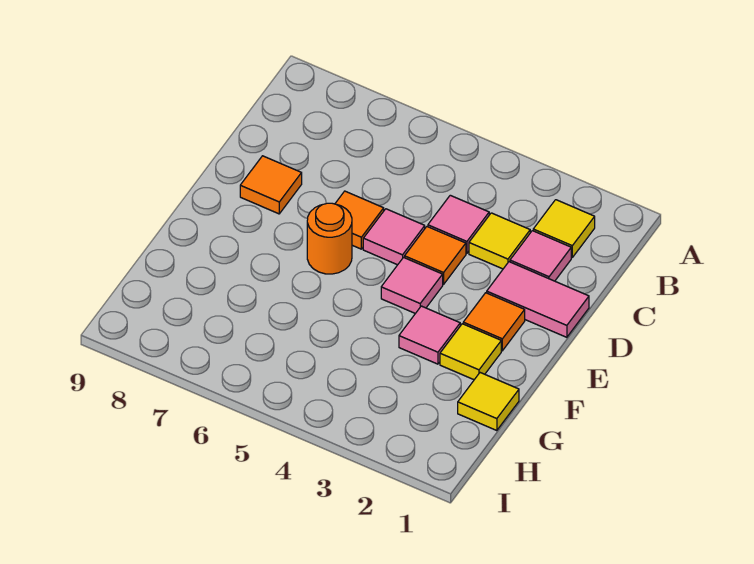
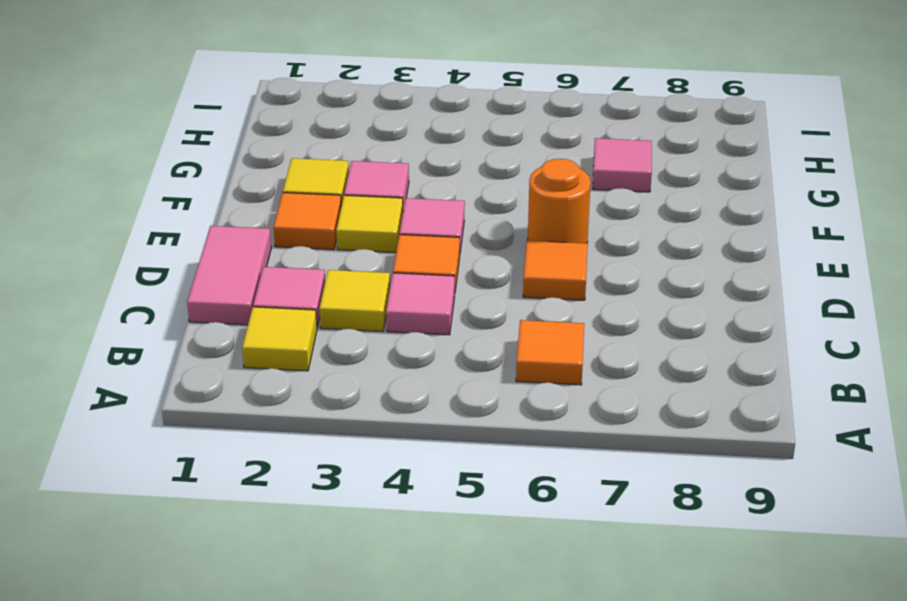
pink tile D1:D2 level 1 -> pink tile C1:D1 level 1
pink tile D5 level 1 -> pink tile G7 level 1
orange tile D8 level 1 -> orange tile B6 level 1
yellow tile G1 level 1 -> yellow tile E3 level 1

